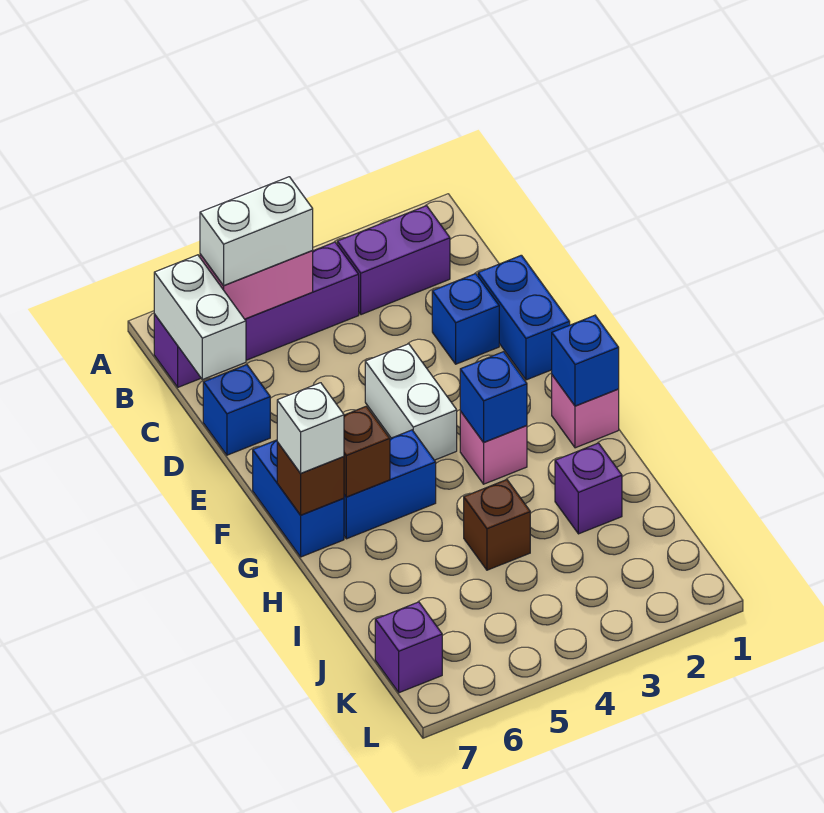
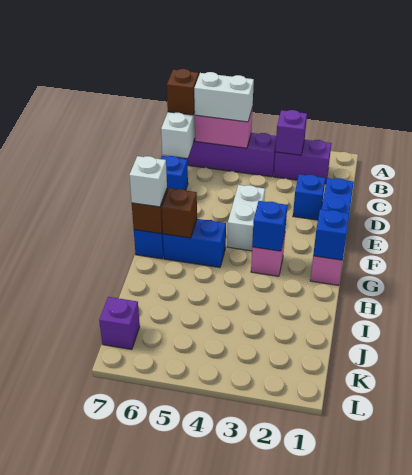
purple brick I2 level 1 -> purple brick B3 level 2
brown brick I4 level 1 -> brown brick B7 level 3

